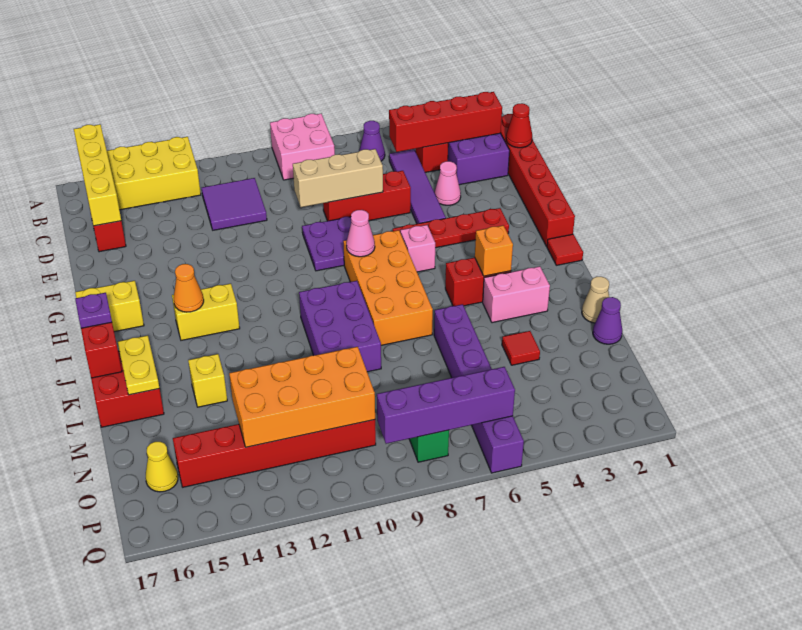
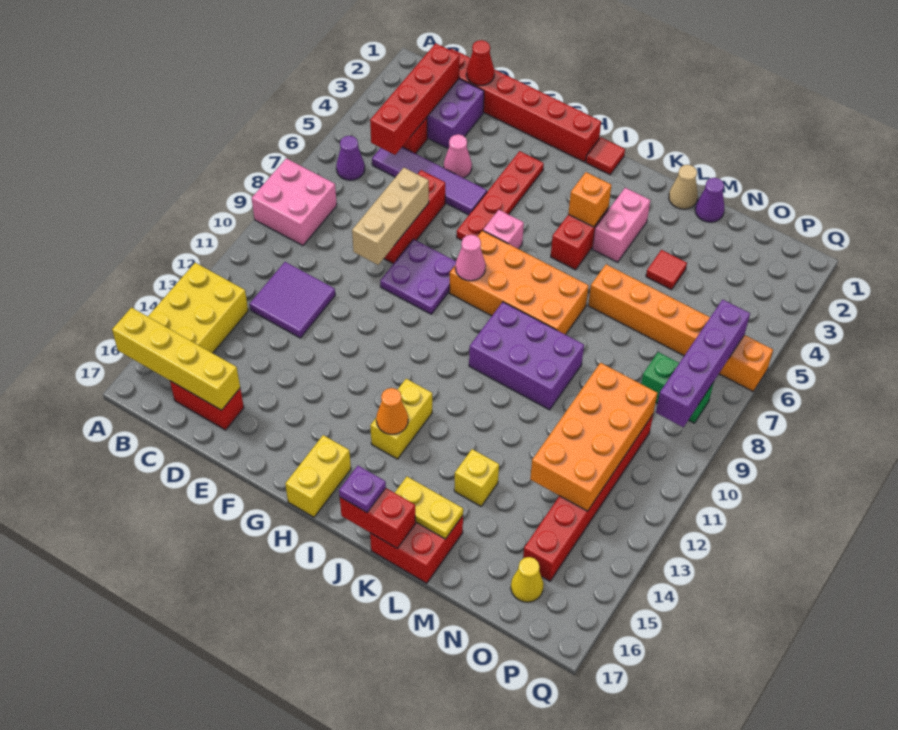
purple brick L6:Q6 level 1 -> orange brick L6:Q6 level 1

